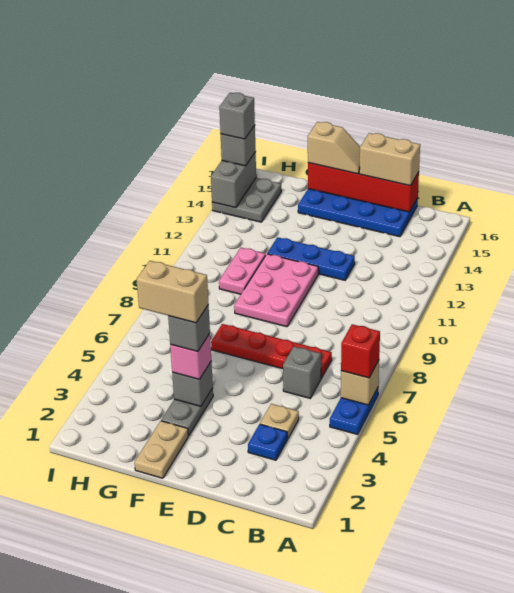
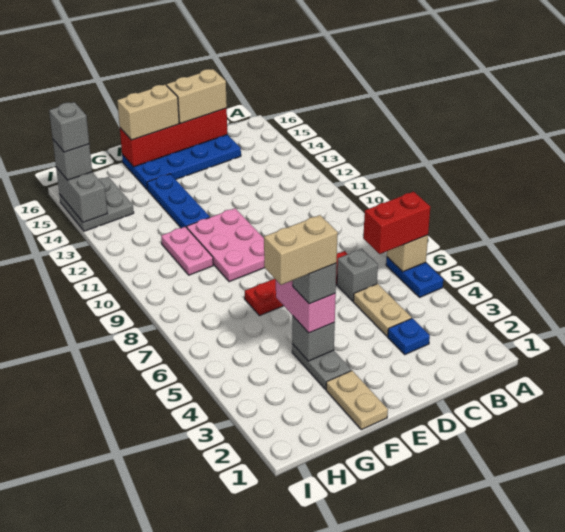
red brick A6 level 3 -> red brick A6:B6 level 3
tan plate C4 level 1 -> tan plate C4:C5 level 1
blue plate D12:F12 level 1 -> blue plate F12:F14 level 1
tan slope E16:F16 level 3 top F -> tan brick E16:F16 level 3
pink brick F4 level 3 -> pink brick F4:F5 level 3

